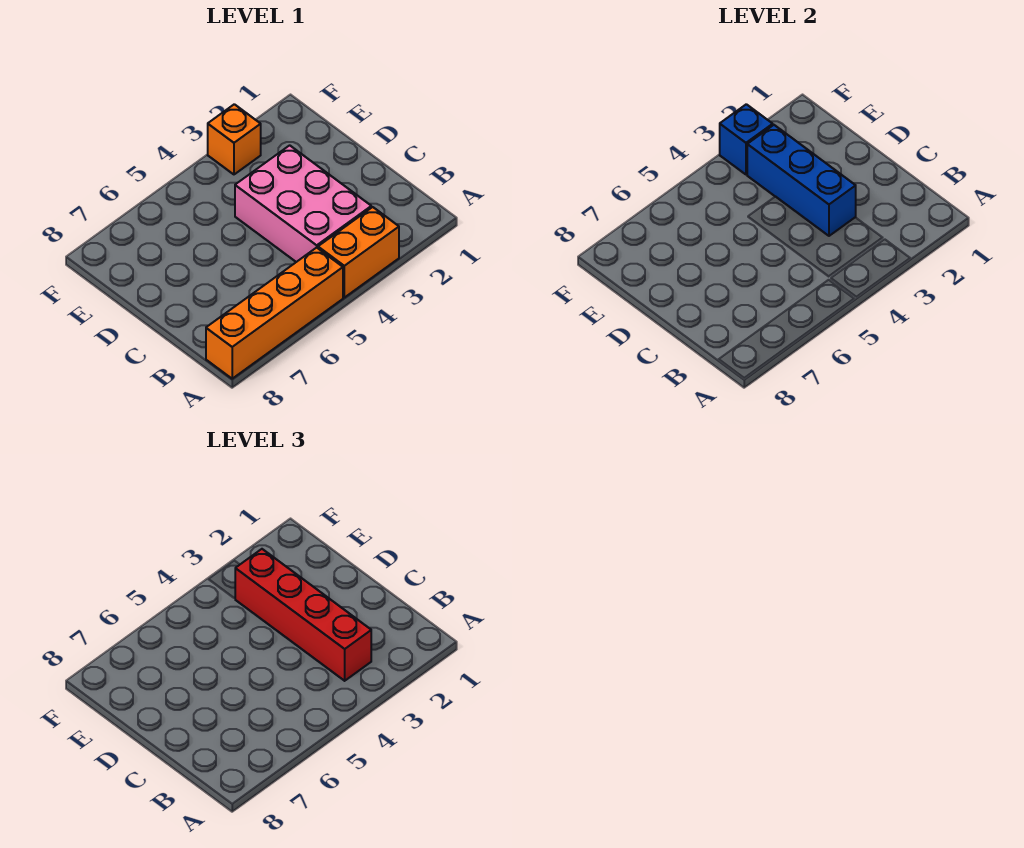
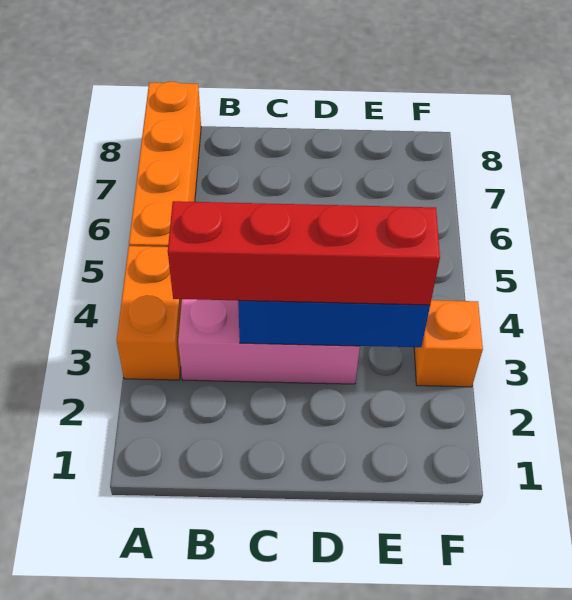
blue brick F3 level 2 -> none

